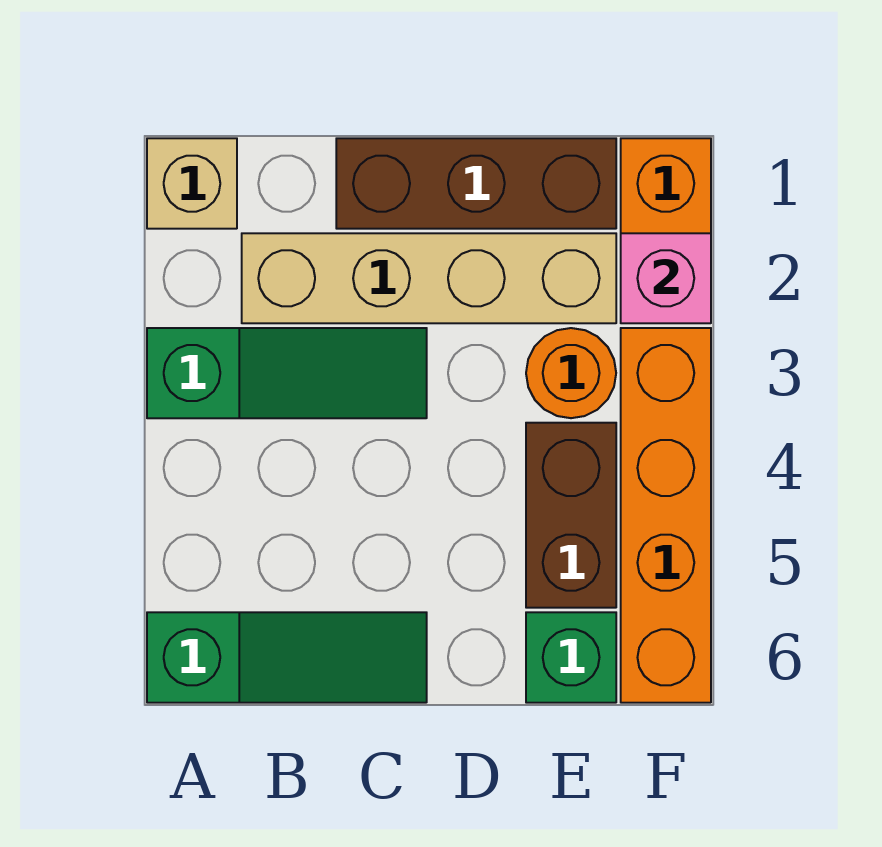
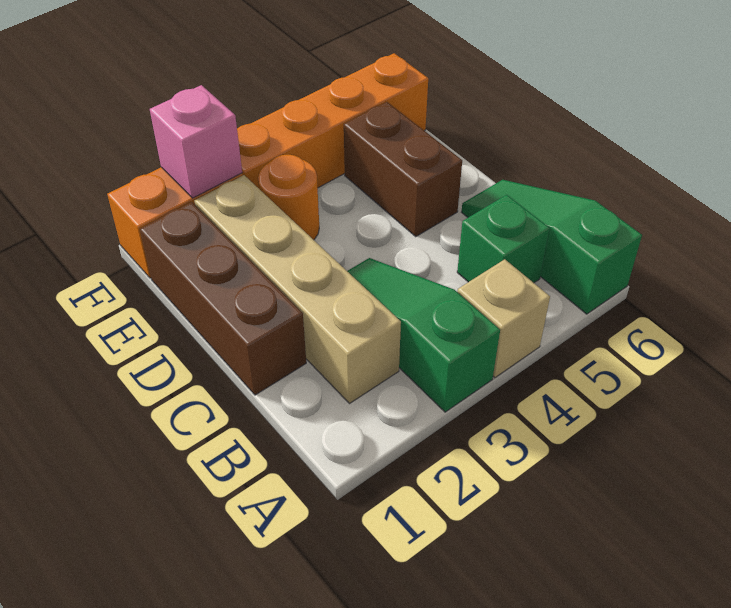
tan brick A1 level 1 -> tan brick A4 level 1
brown brick E4:E5 level 1 -> brown brick D5:E5 level 1
green brick E6 level 1 -> green brick B5 level 1

